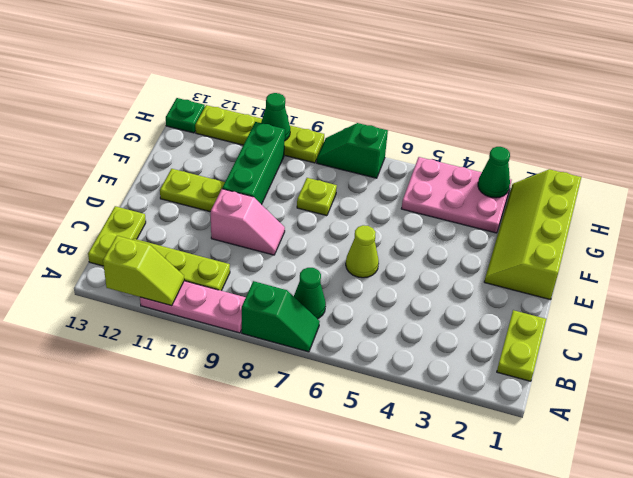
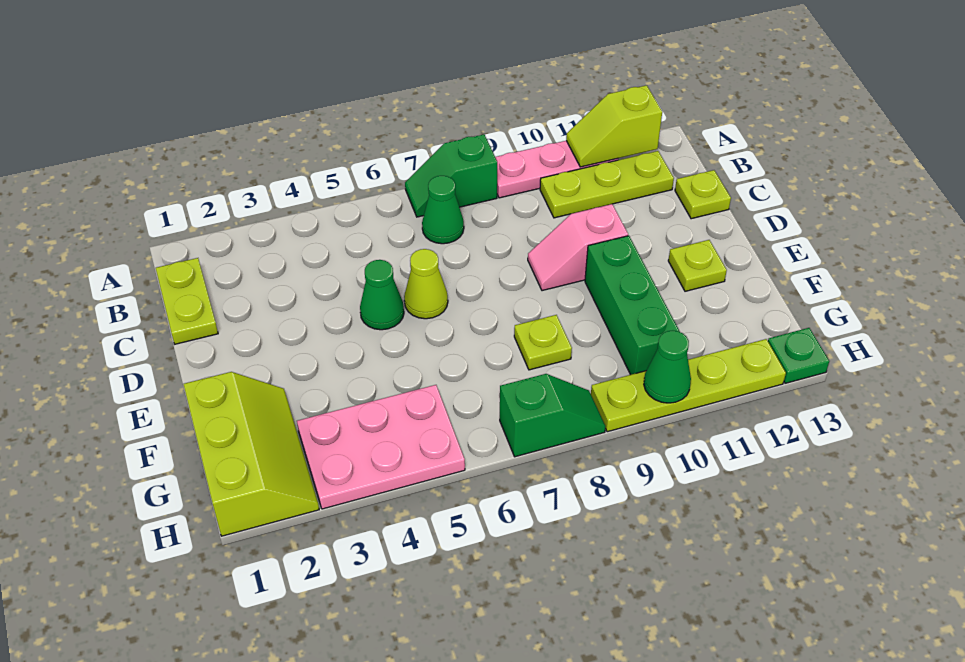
lime plate B13:C13 level 1 -> lime plate C13 level 1
lime slope E1:H2 level 1 top 1 -> lime slope F1:H2 level 1 top 1
lime plate E11:E12 level 1 -> lime plate E12 level 1
green cone H3 level 2 -> green cone D5 level 1

